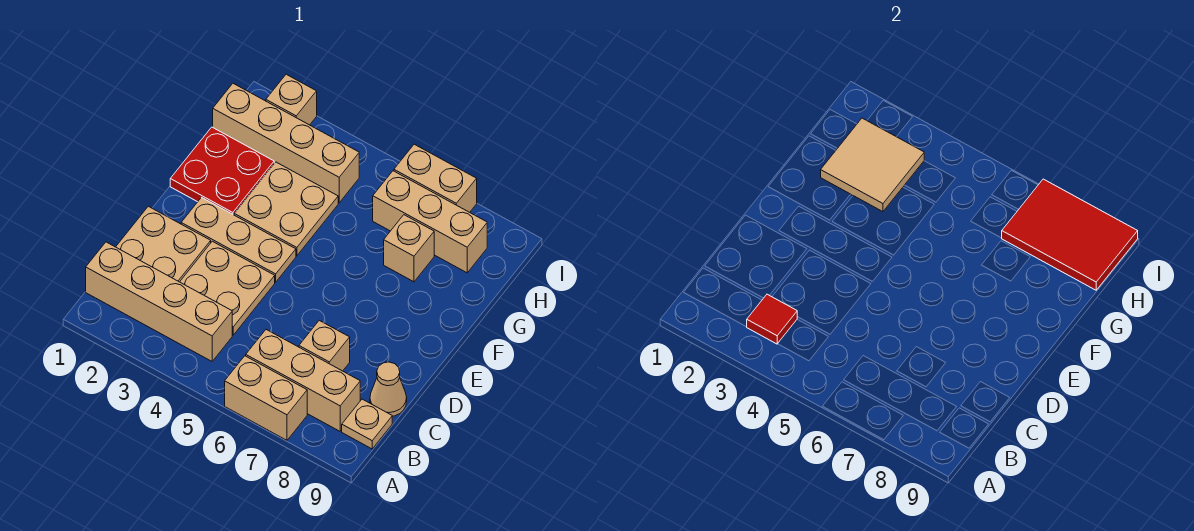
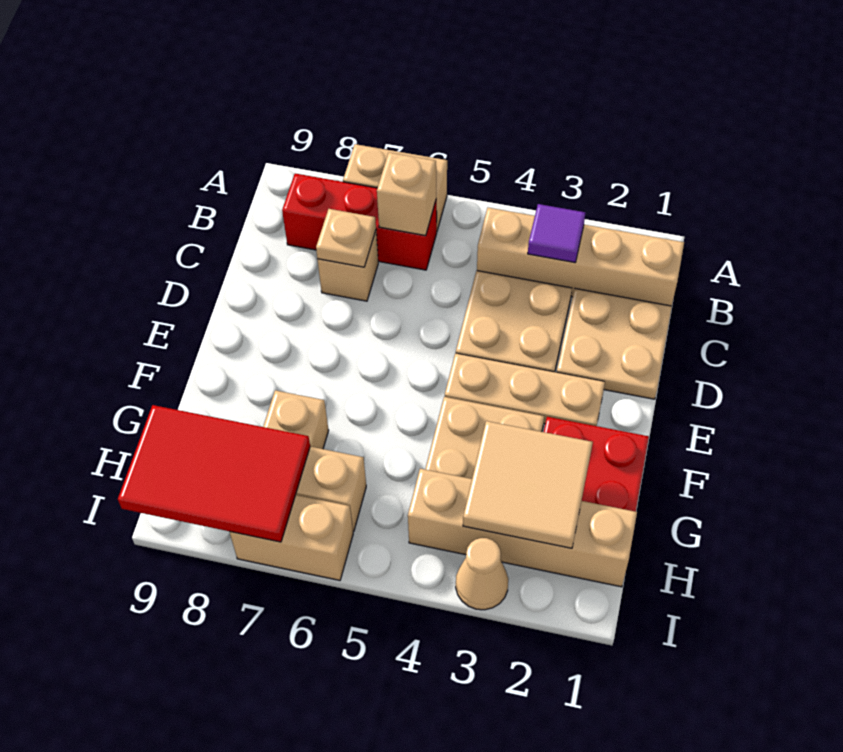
red tile B3 level 2 -> purple tile B3 level 2
tan brick B6:B8 level 1 -> red brick B6:B8 level 1
tan plate B9 level 1 -> tan plate C7 level 2
tan cone C9 level 1 -> tan cone I3 level 1
tan brick I2 level 1 -> tan brick B6 level 2

